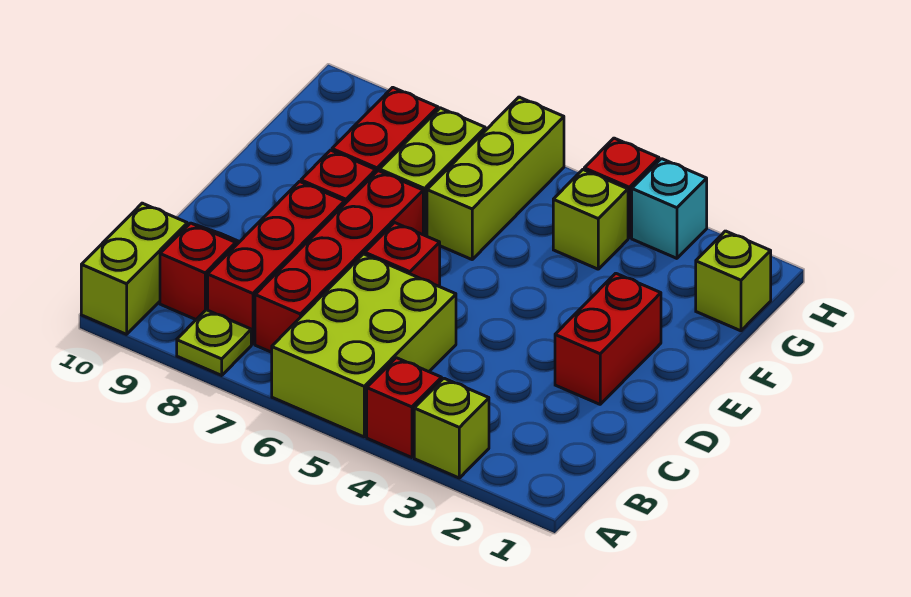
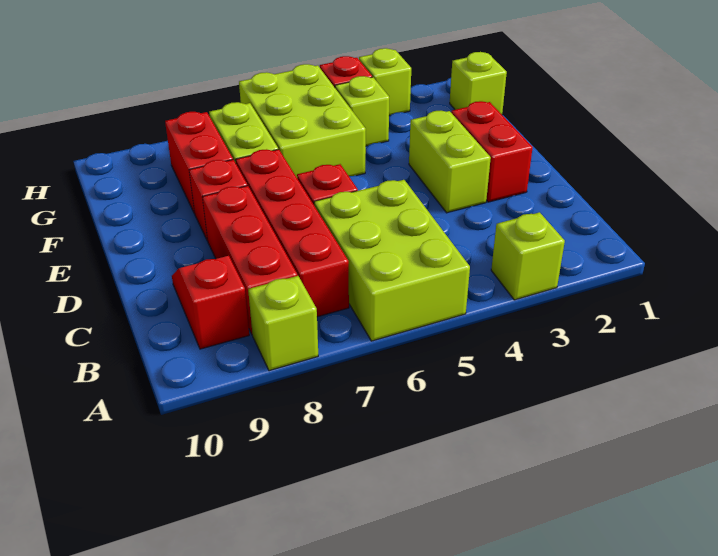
red brick A4 level 1 -> none
lime plate A8 level 1 -> lime brick A8 level 1
lime brick A10:B10 level 1 -> lime brick D3:E3 level 1
lime brick F6:H6 level 1 -> lime brick F5:H6 level 1
cyan brick H3 level 1 -> lime brick H3 level 1

